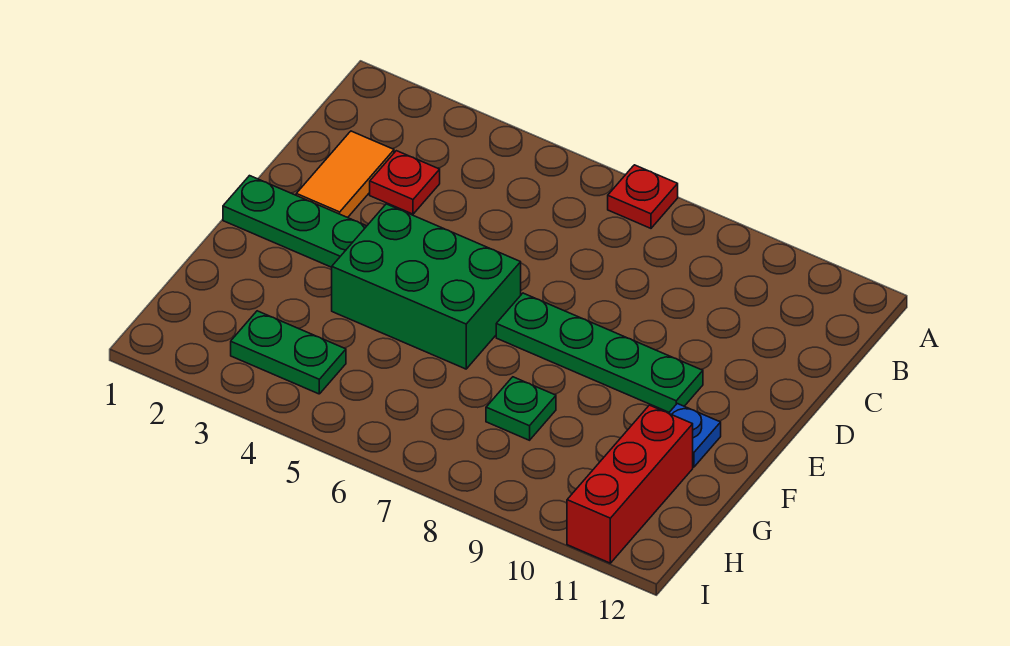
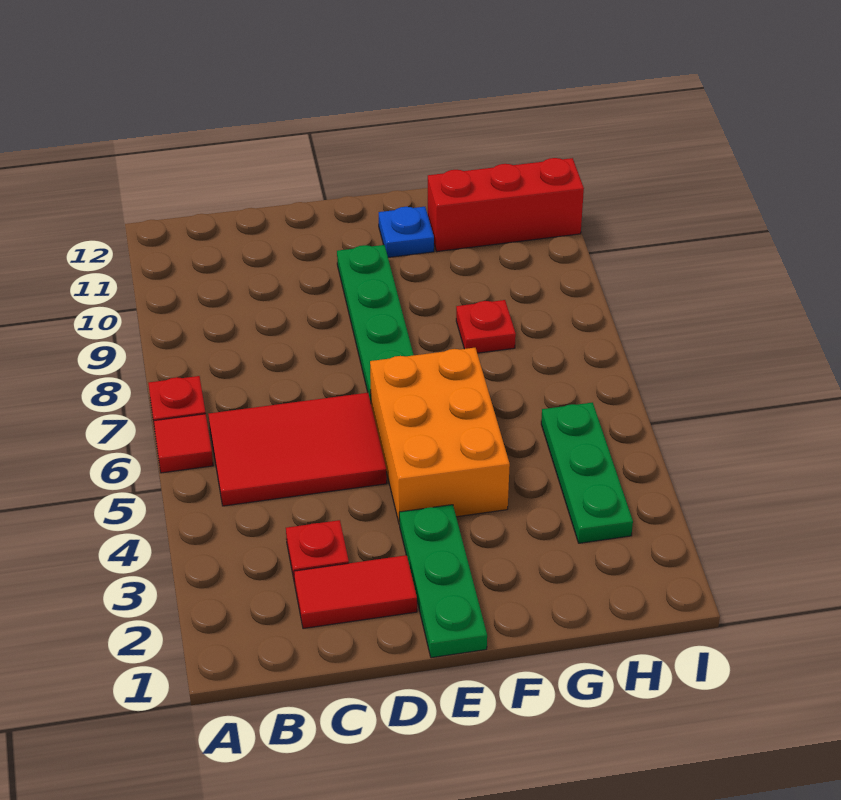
none -> red tile A6 level 1
none -> red tile B5:D6 level 1
orange tile C2:D2 level 1 -> red tile C2:D2 level 1
green brick E4:F6 level 1 -> orange brick E4:F6 level 1
green plate G8 level 1 -> red plate G8 level 1
green plate H3:H4 level 1 -> green plate H3:H5 level 1

